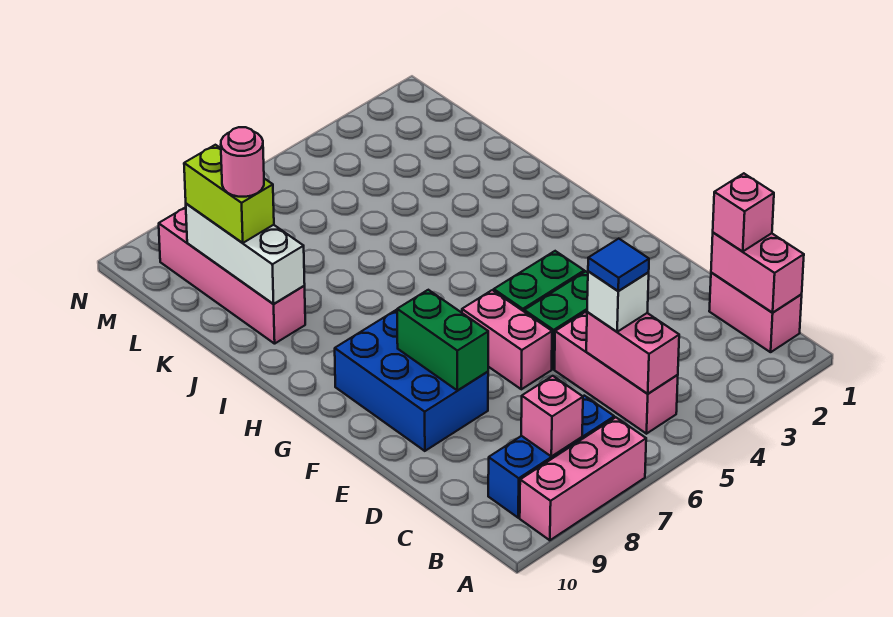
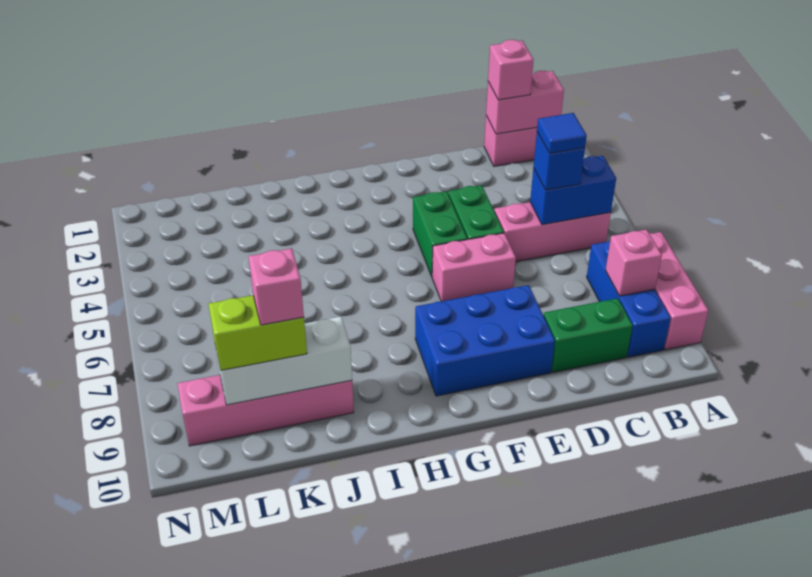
pink brick B5:C5 level 2 -> blue brick B5:C5 level 2
white brick C5 level 3 -> blue brick C5 level 3
green brick E8:F8 level 2 -> green brick C9:D9 level 1
pink round brick K9 level 4 -> pink brick K9 level 4

